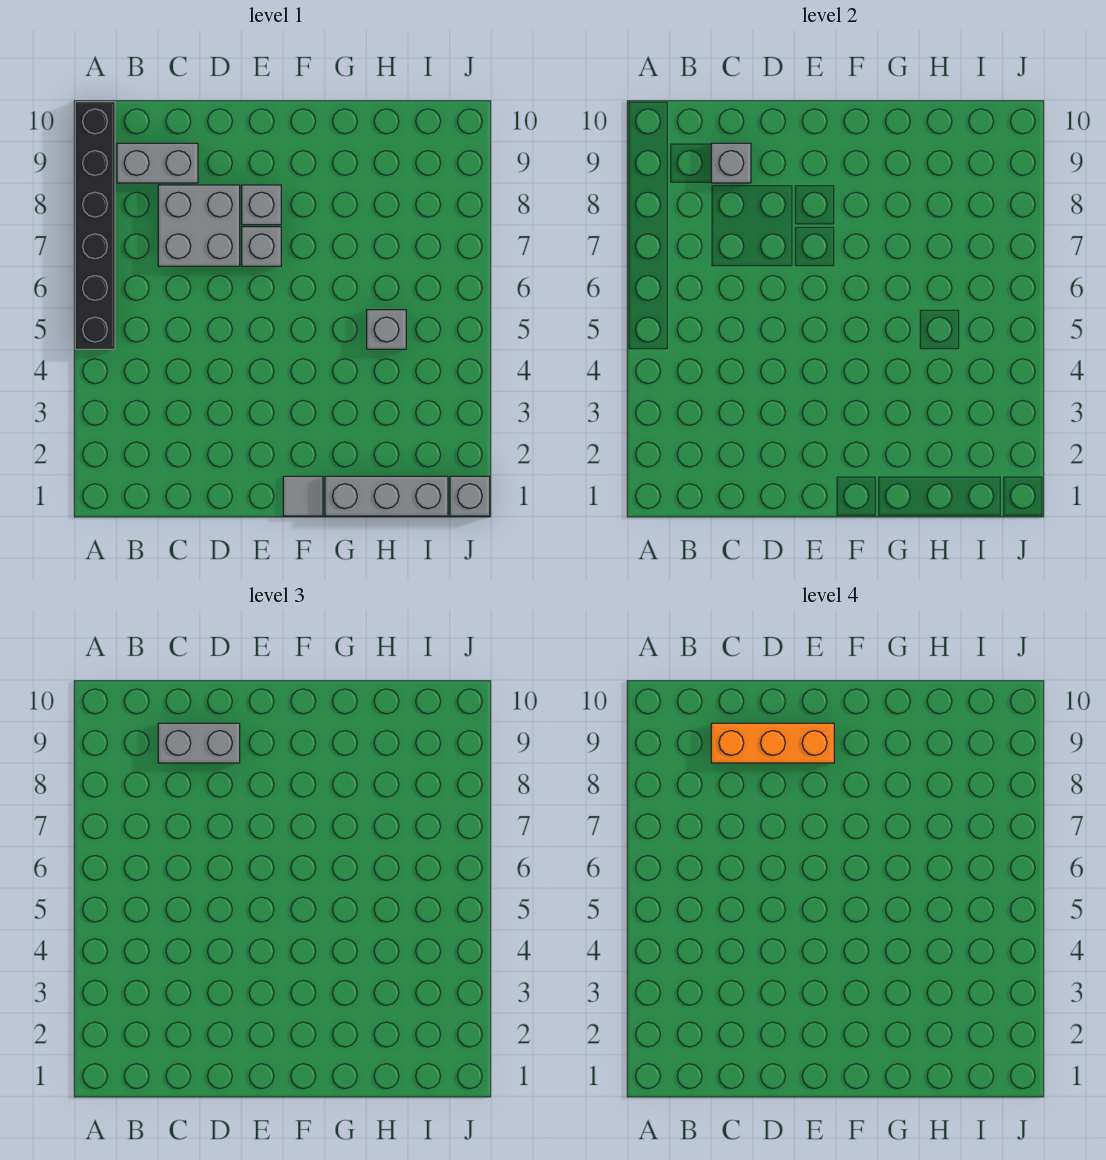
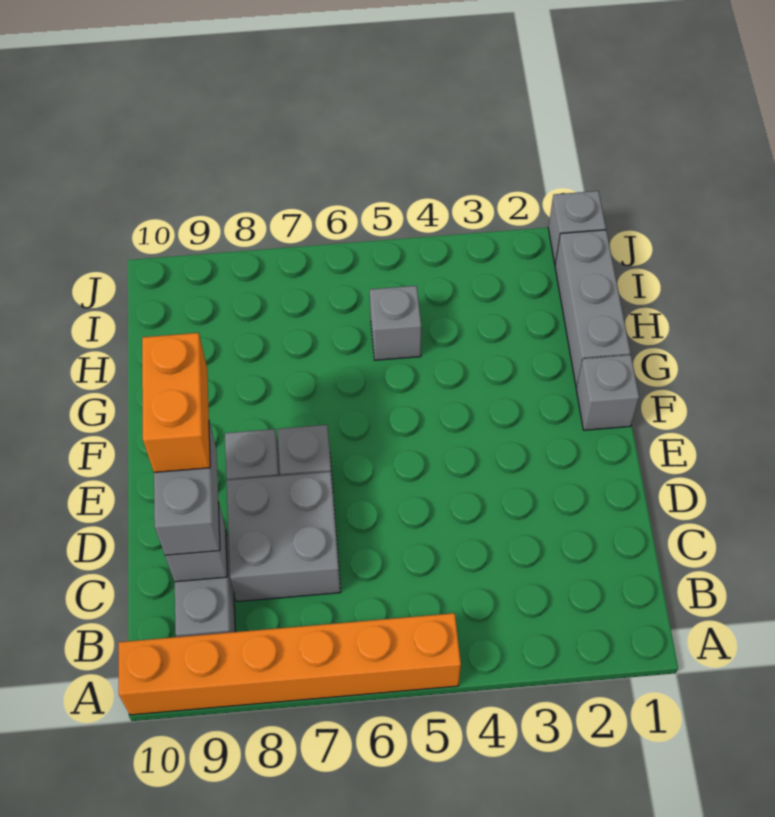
black brick A5:A10 level 1 -> orange brick A5:A10 level 1
orange brick C9:E9 level 4 -> orange brick D9:E9 level 4
grey tile F1 level 1 -> grey brick F1 level 1

